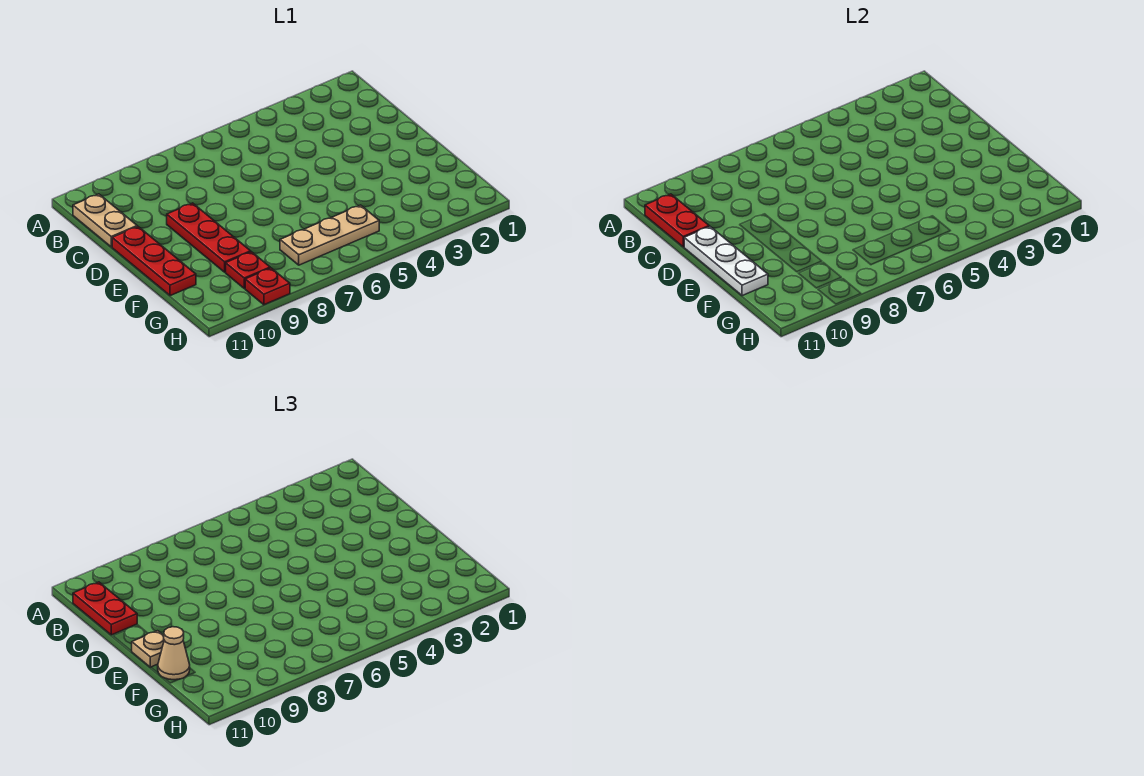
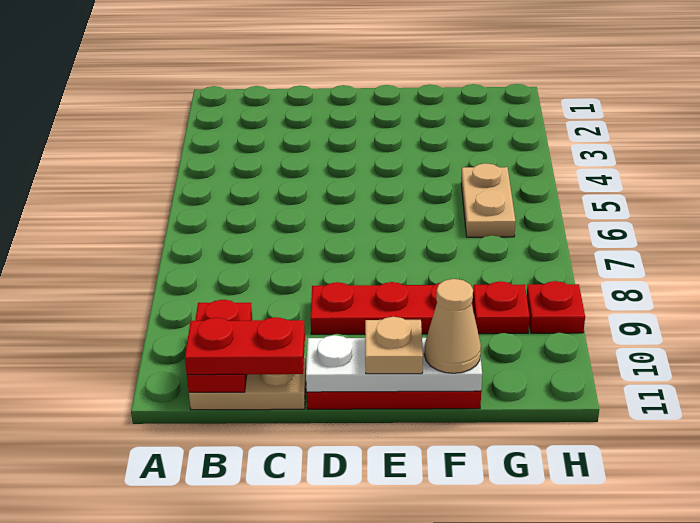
red plate B11:C11 level 2 -> red plate B10:B11 level 2
tan plate G5:G7 level 1 -> tan plate G5:G6 level 1

